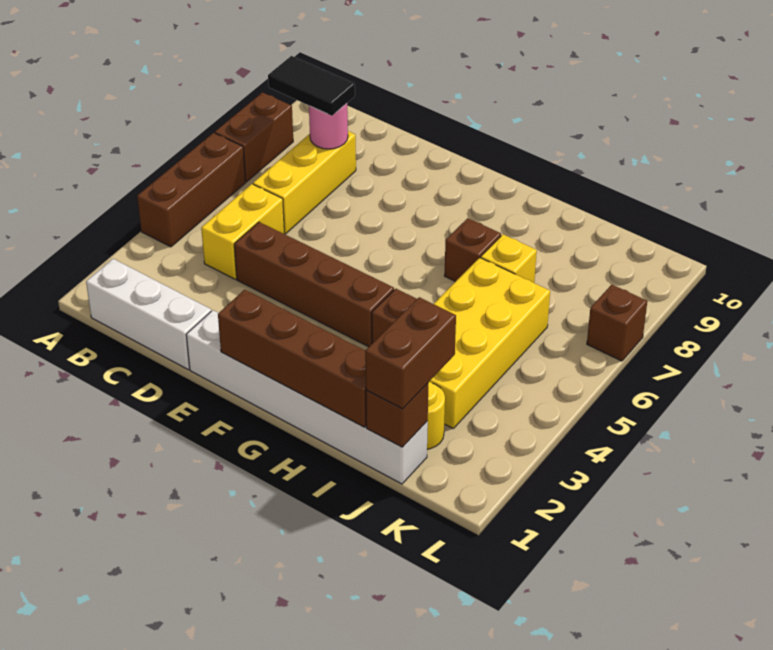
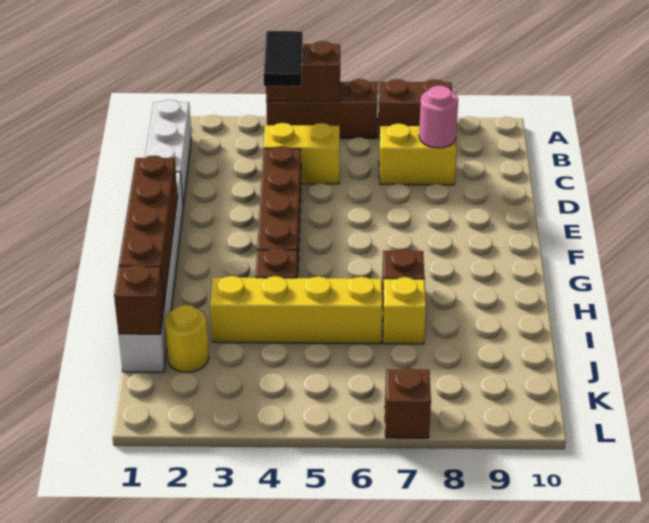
black tile B8:C8 level 3 -> black tile A4:B4 level 3
yellow brick C6:C8 level 1 -> yellow brick C7:C8 level 1
yellow brick I3:J6 level 1 -> yellow brick I3:I6 level 1
brown brick J1:J2 level 3 -> brown brick A4:A5 level 2

